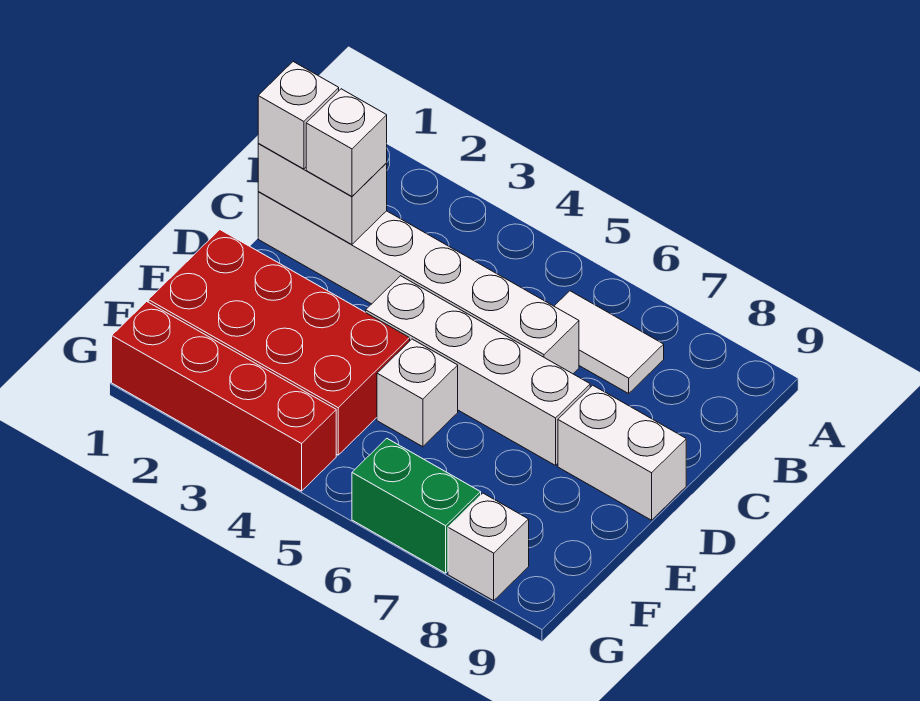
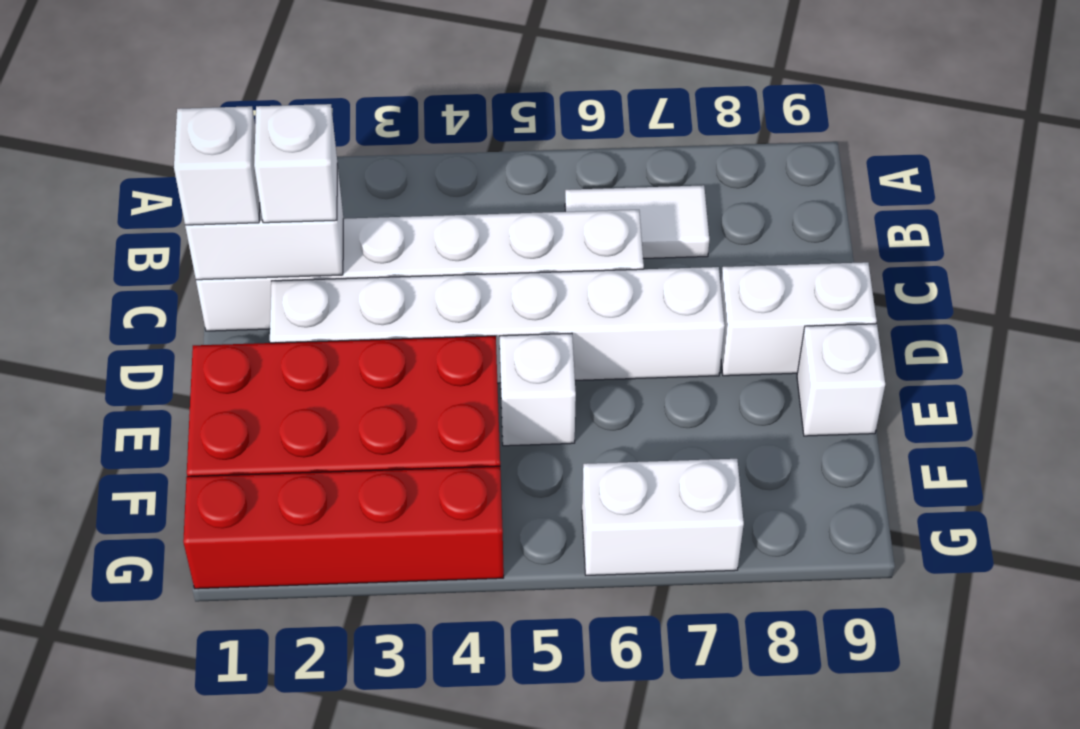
white brick D4:D7 level 1 -> white brick D2:D7 level 1
green brick G6:G7 level 1 -> white brick G6:G7 level 1
white brick G8 level 1 -> white brick E9 level 1

